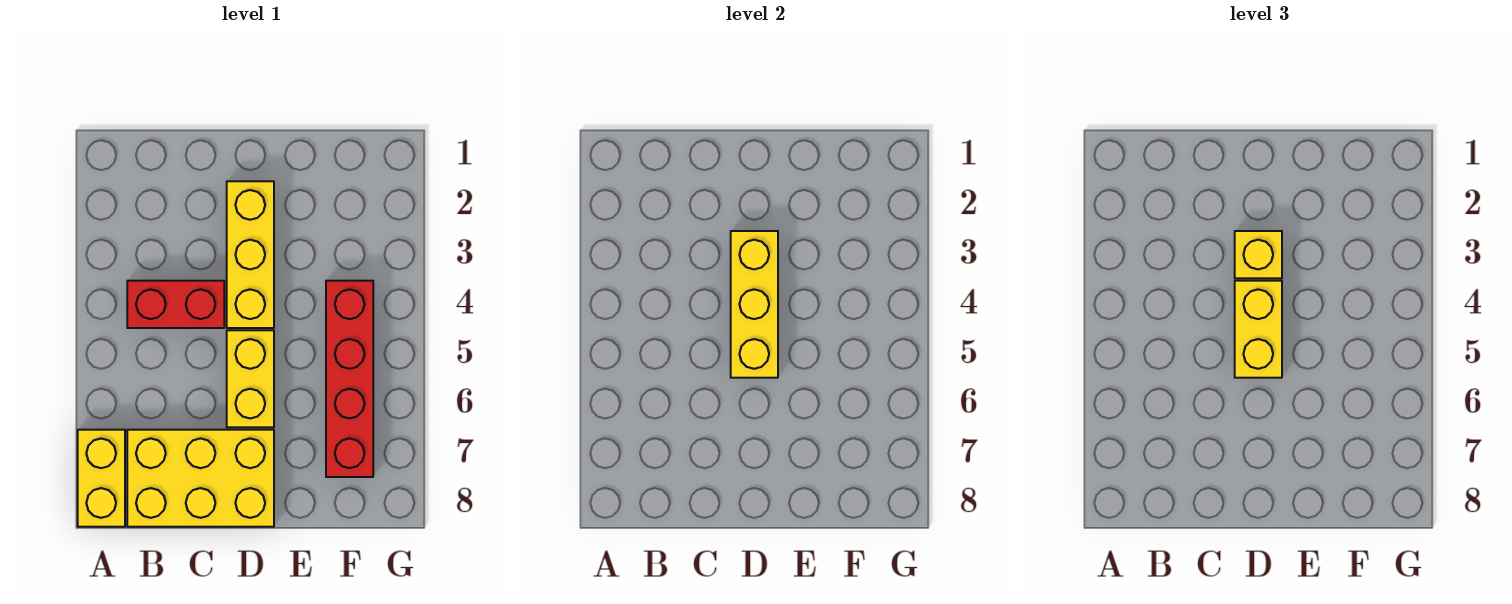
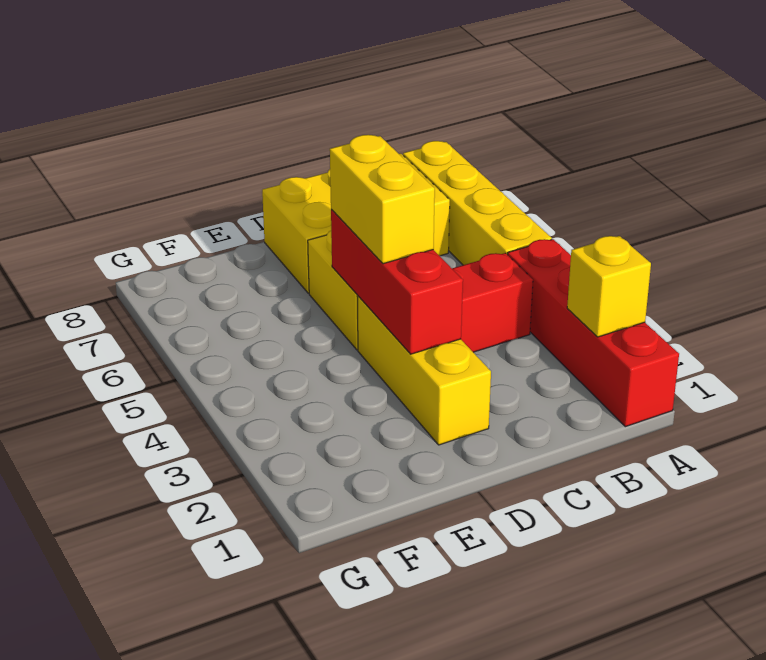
yellow brick A7:A8 level 1 -> yellow brick A5:A8 level 1
yellow brick D3:D5 level 2 -> red brick D3:D5 level 2
yellow brick D3 level 3 -> yellow brick A2 level 2
red brick F4:F7 level 1 -> red brick A1:A4 level 1

